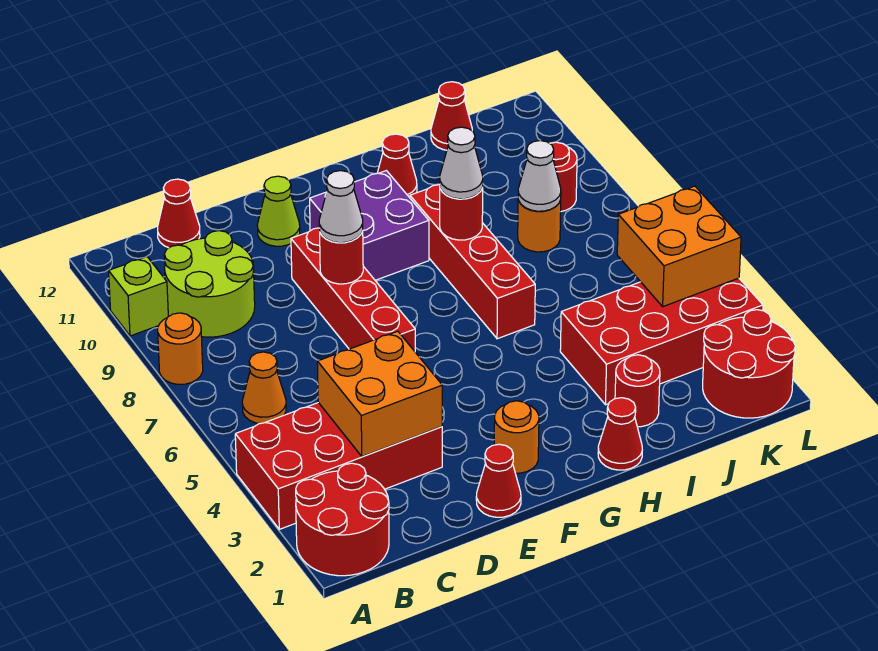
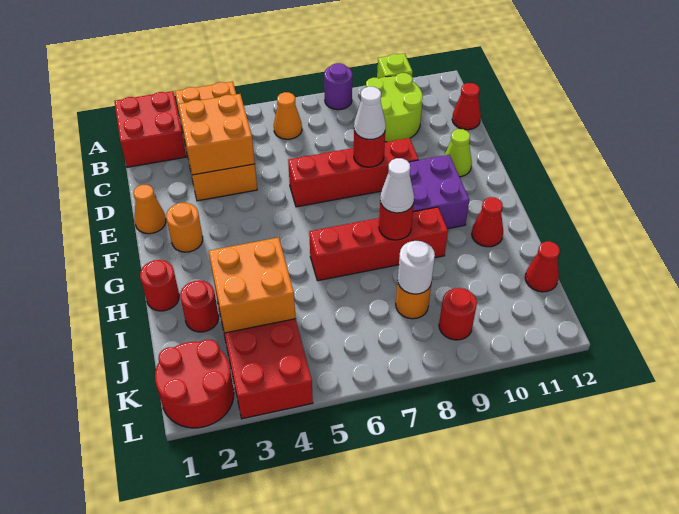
red round brick A1:B2 level 1 -> red brick A1:B2 level 1
red brick A3:D4 level 1 -> orange brick A3:D4 level 1
orange round brick A8 level 1 -> purple round brick A8 level 1
red cone E1 level 1 -> orange cone E1 level 1
red cone H1 level 1 -> red round brick H1 level 1
white cone J8 level 2 -> white round brick J8 level 2
orange brick K4:L5 level 2 -> orange brick I3:J4 level 2

